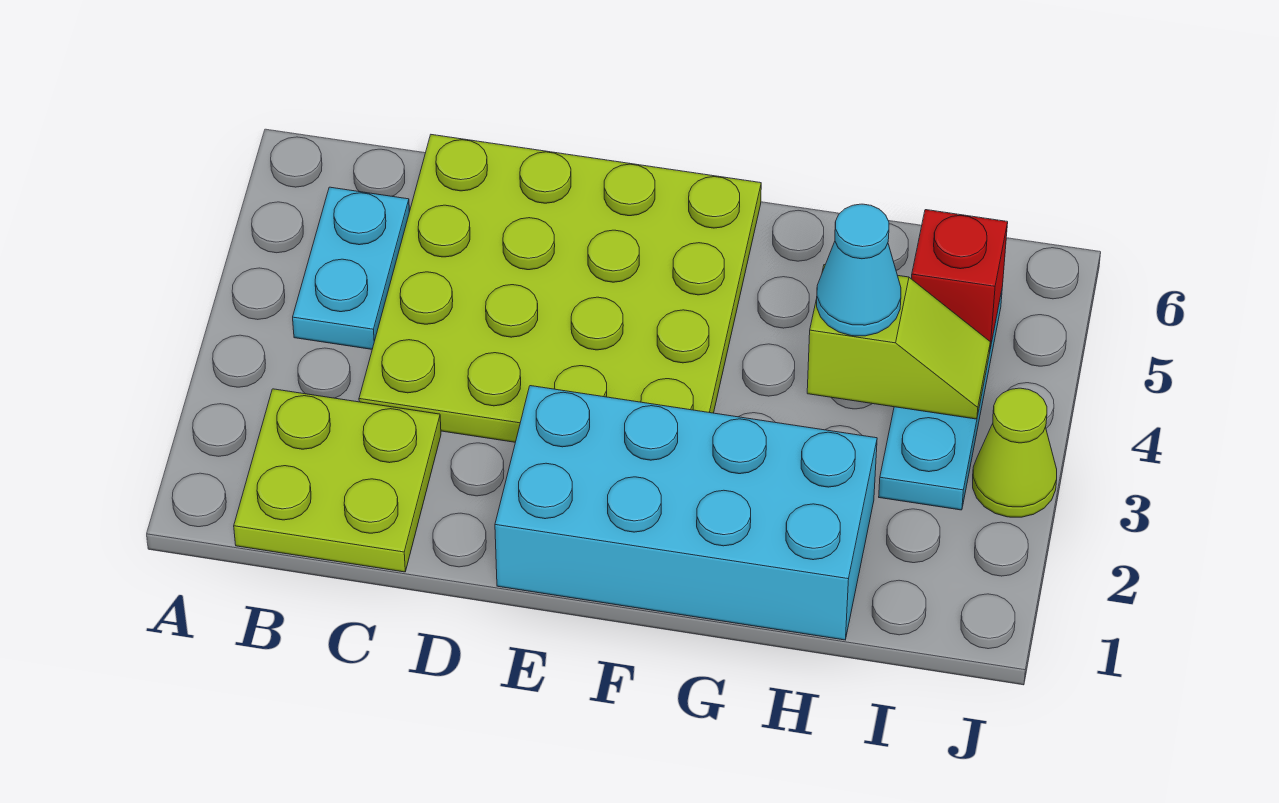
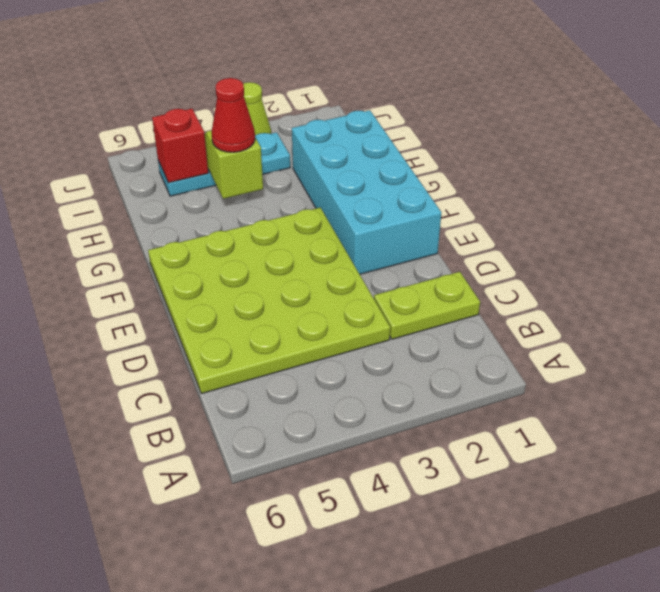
lime plate B1:C2 level 1 -> lime plate C1:C2 level 1
cyan plate B4:B5 level 1 -> none
cyan cone H4 level 3 -> red cone H4 level 3

